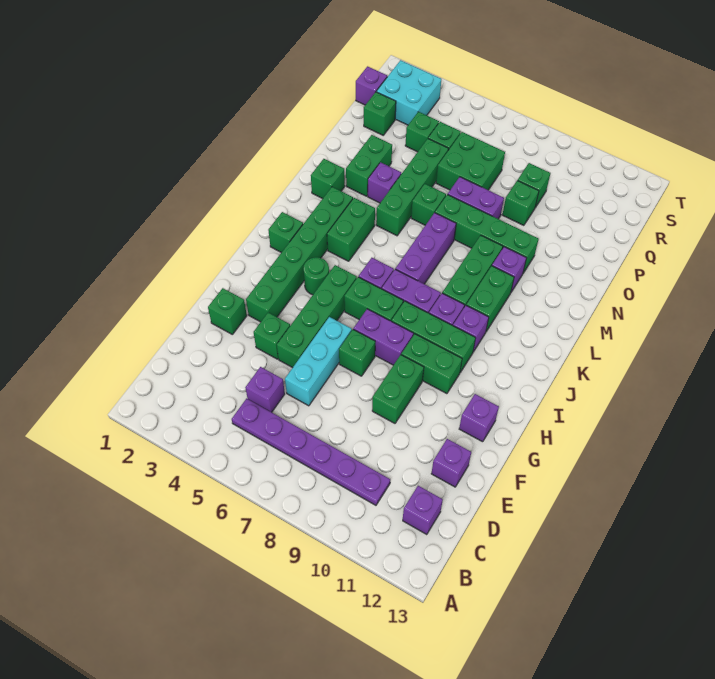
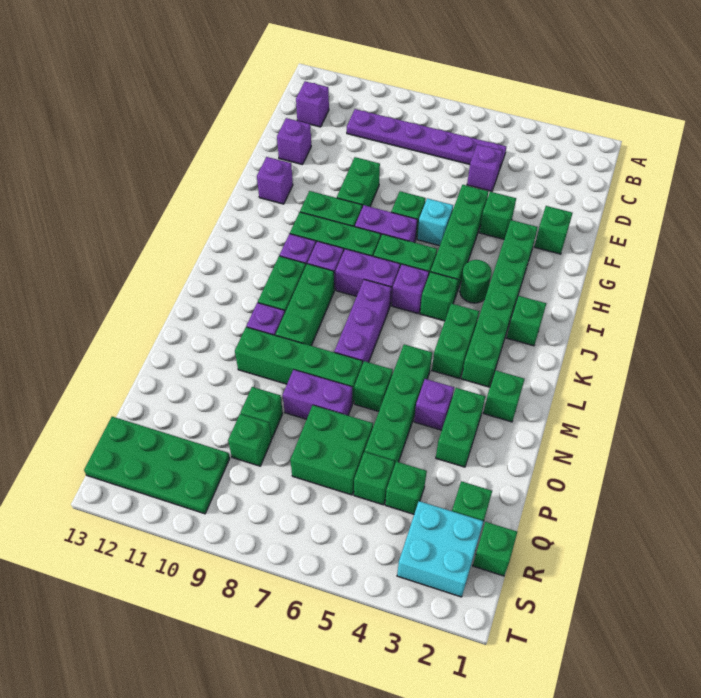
cyan brick E6:G6 level 1 -> cyan brick G6 level 1
none -> green brick J5 level 1
purple brick R1 level 1 -> green brick R1 level 1
none -> green plate R10:S13 level 1

